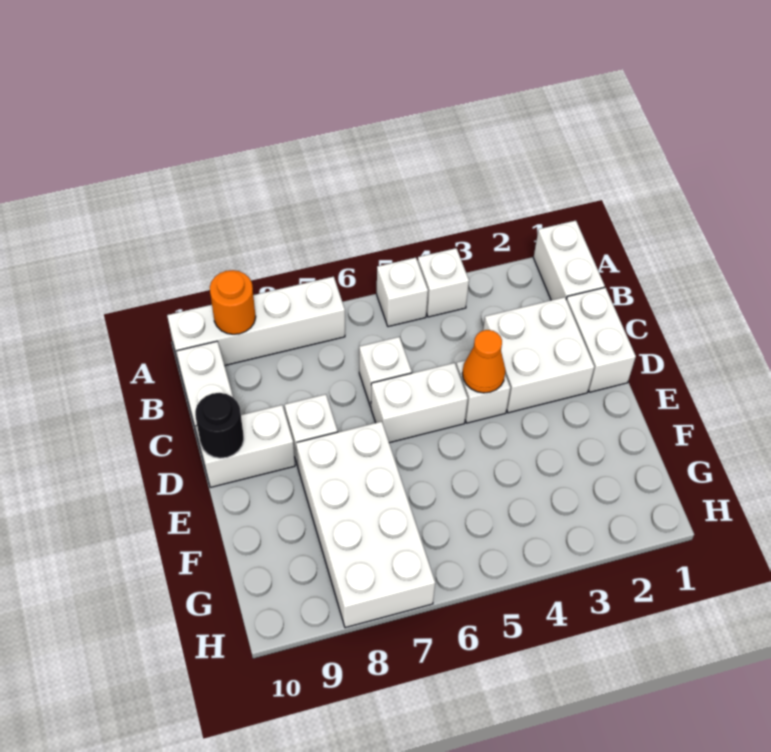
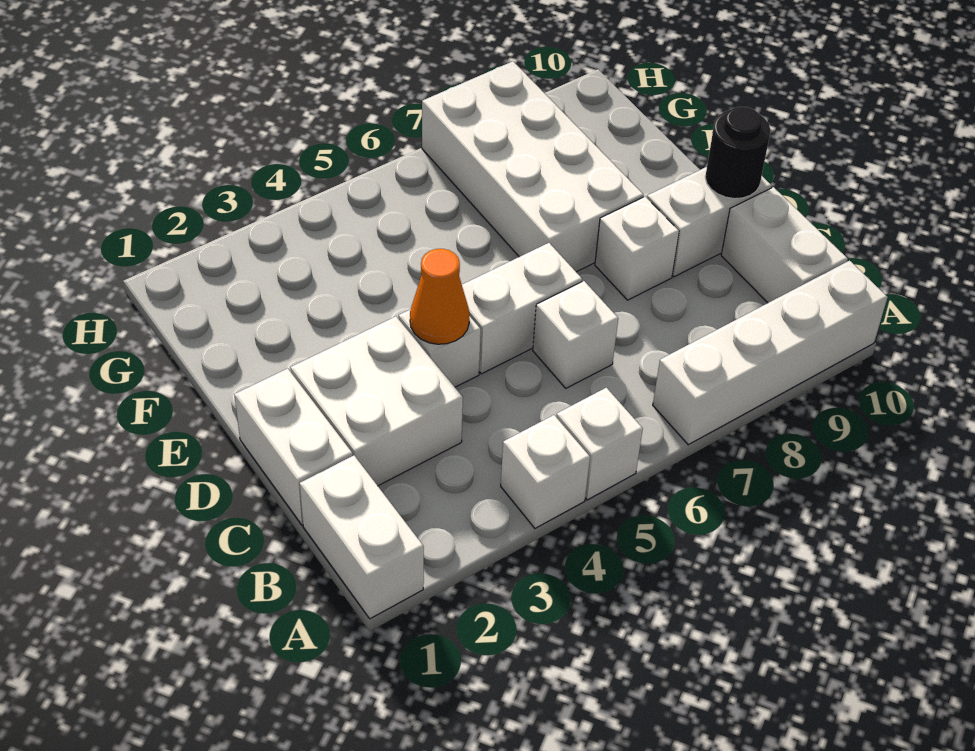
orange round brick A9 level 2 -> none

